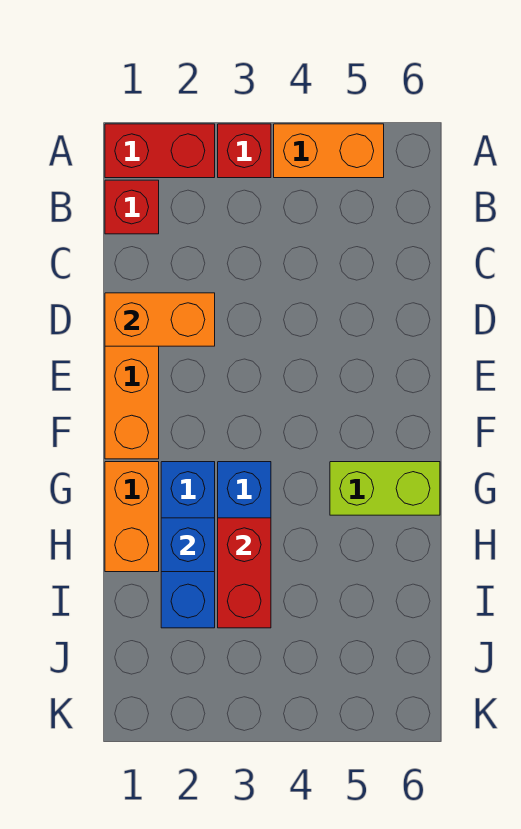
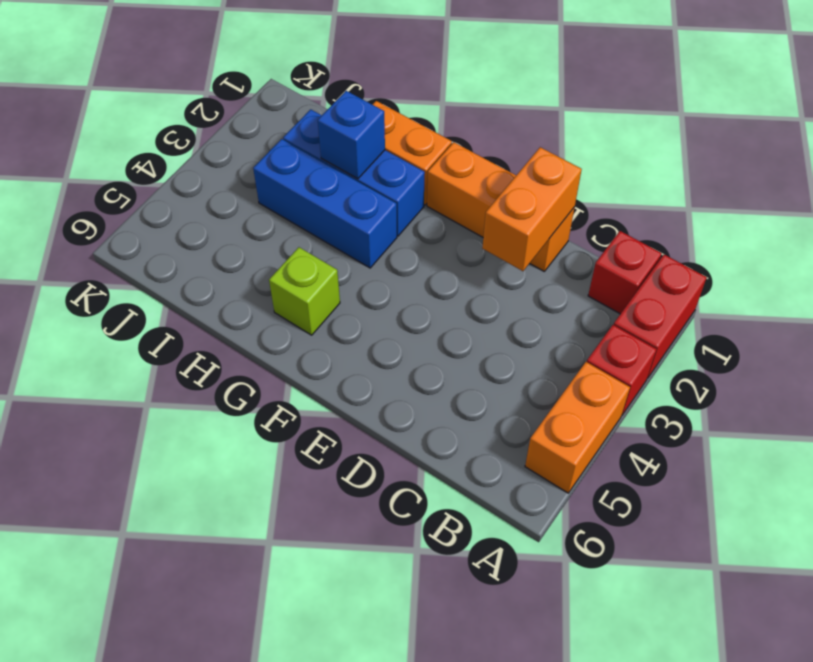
lime brick G5:G6 level 1 -> lime brick G5 level 1
red brick H3:I3 level 2 -> none

